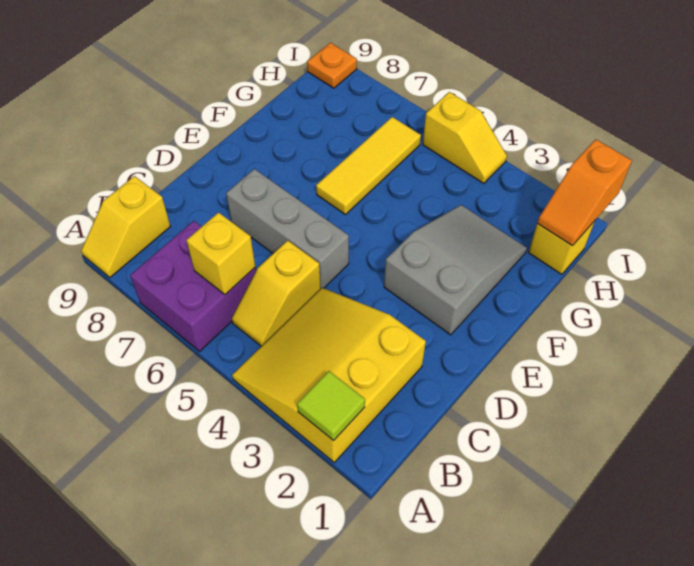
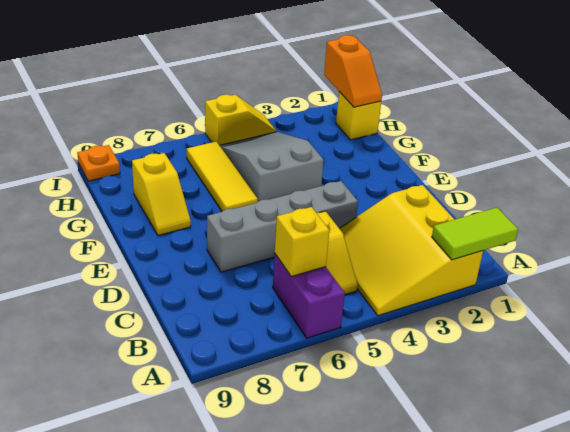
lime tile A2 level 2 -> lime tile A1:A2 level 2
purple brick A6:B7 level 1 -> purple brick A6:B6 level 1
yellow slope A9:B9 level 1 top B -> yellow slope F8:G8 level 1 top G
grey brick D5:D7 level 1 -> grey brick D4:D7 level 1
grey slope E2:G3 level 1 top E -> grey slope F4:H5 level 1 top F

